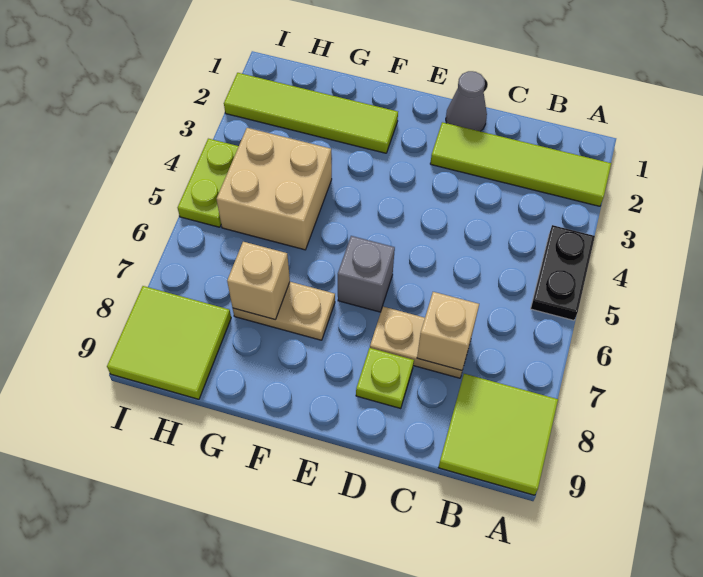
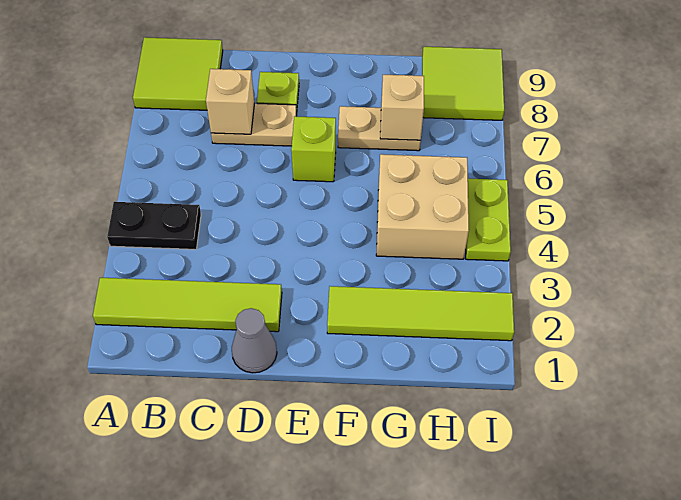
black plate A4:A5 level 1 -> black plate A4:B4 level 1
grey brick E6 level 1 -> lime brick E6 level 1

